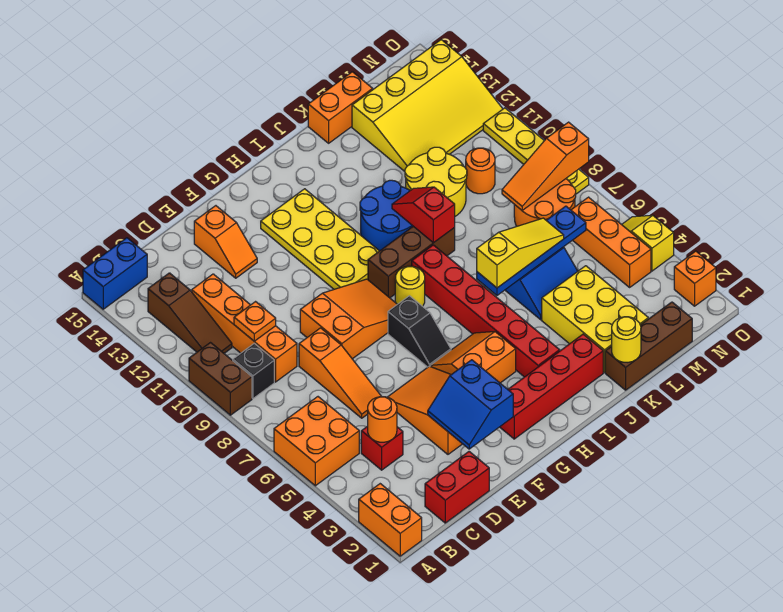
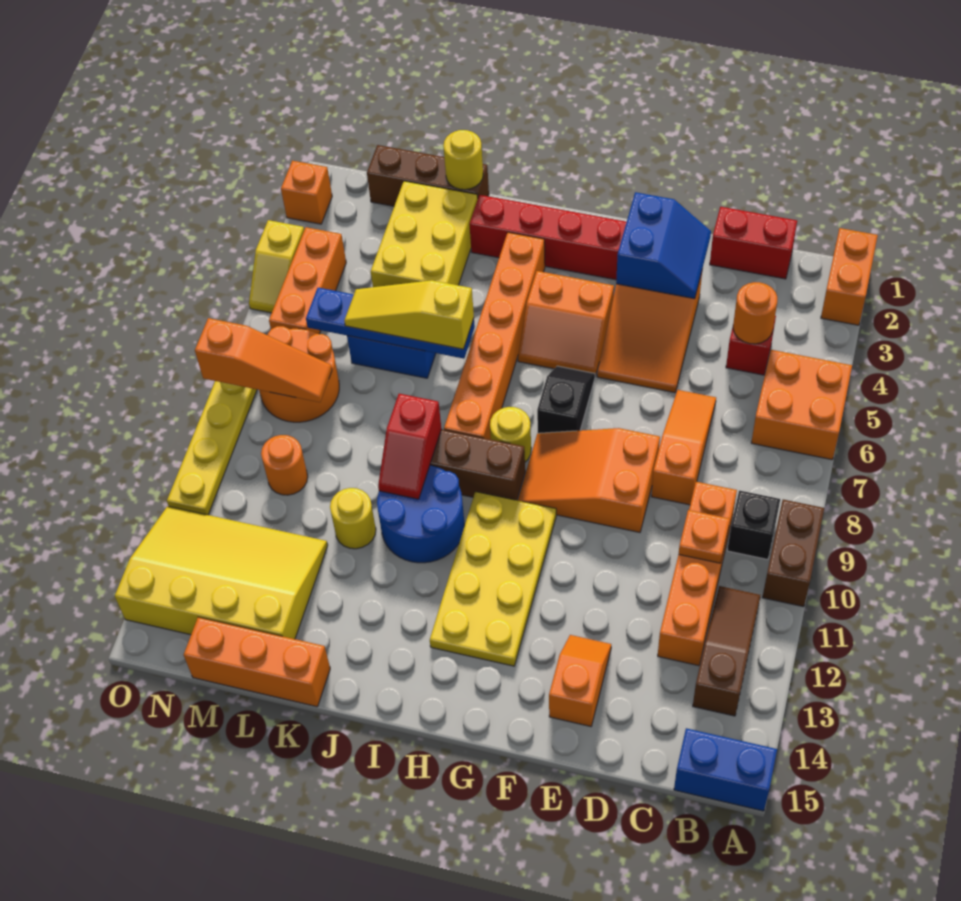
red brick I3:I8 level 1 -> orange brick I3:I8 level 1
yellow round brick K10:L11 level 1 -> yellow round brick K11 level 1
orange brick K15:L15 level 1 -> orange brick K15:M15 level 1

